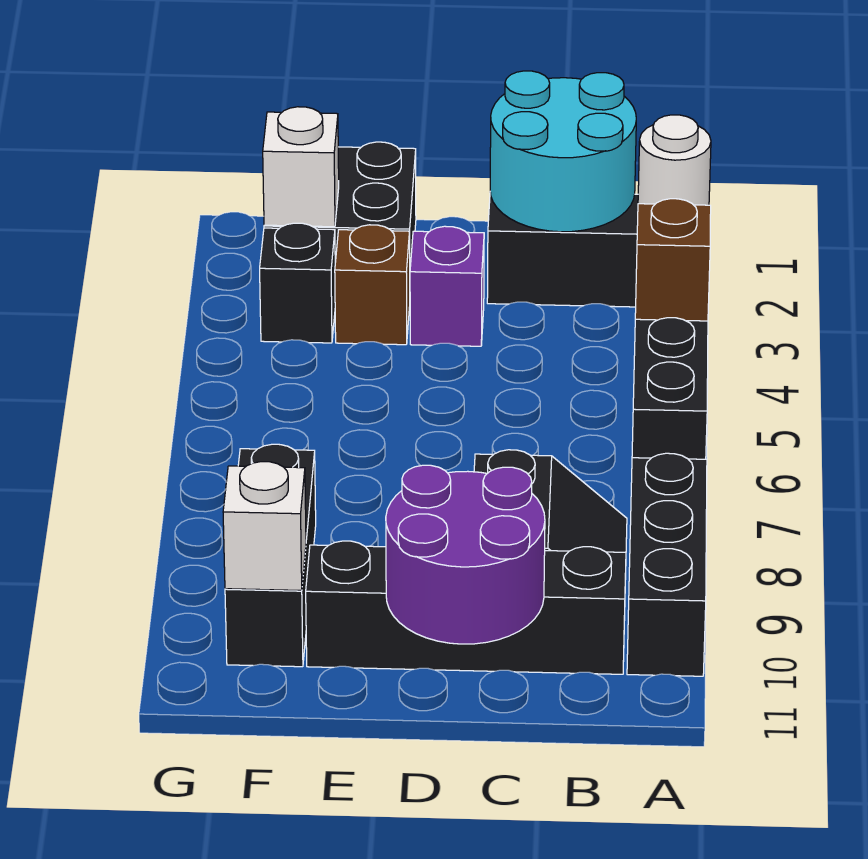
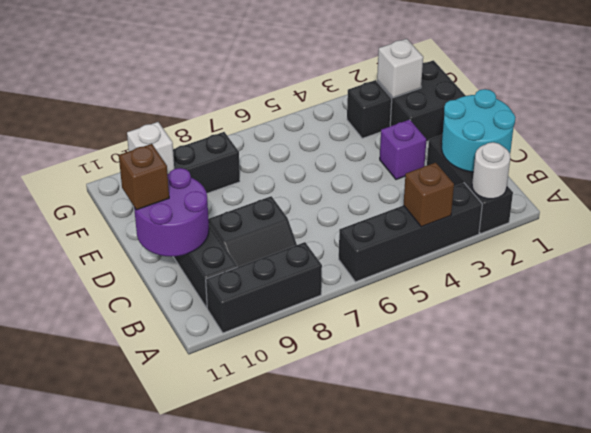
brown brick E3 level 1 -> brown brick D11 level 3

